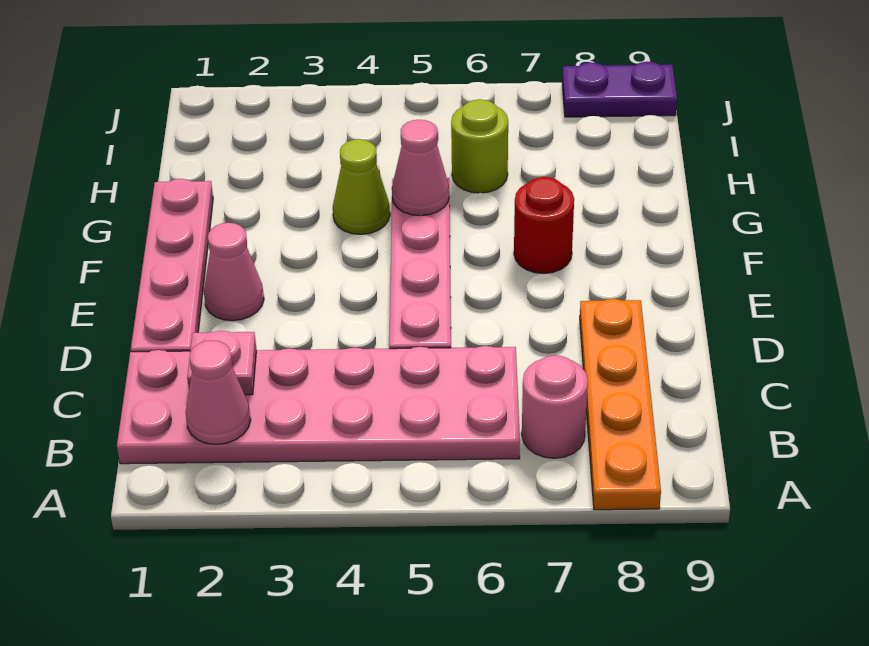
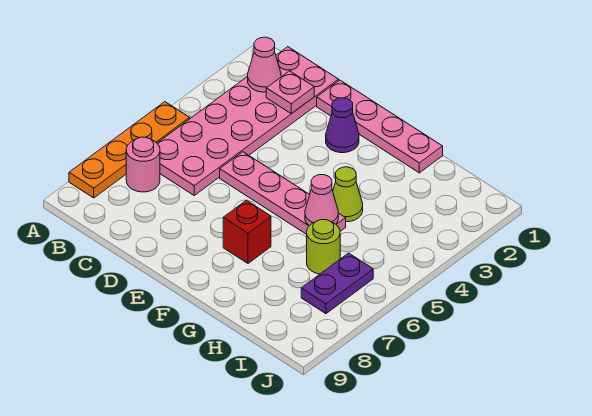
orange plate A8:D8 level 1 -> orange plate A5:A8 level 1
pink cone E2 level 1 -> purple cone E2 level 1
red round brick F7 level 1 -> red brick F7 level 1
purple plate J8:J9 level 1 -> purple plate I6:I7 level 1

